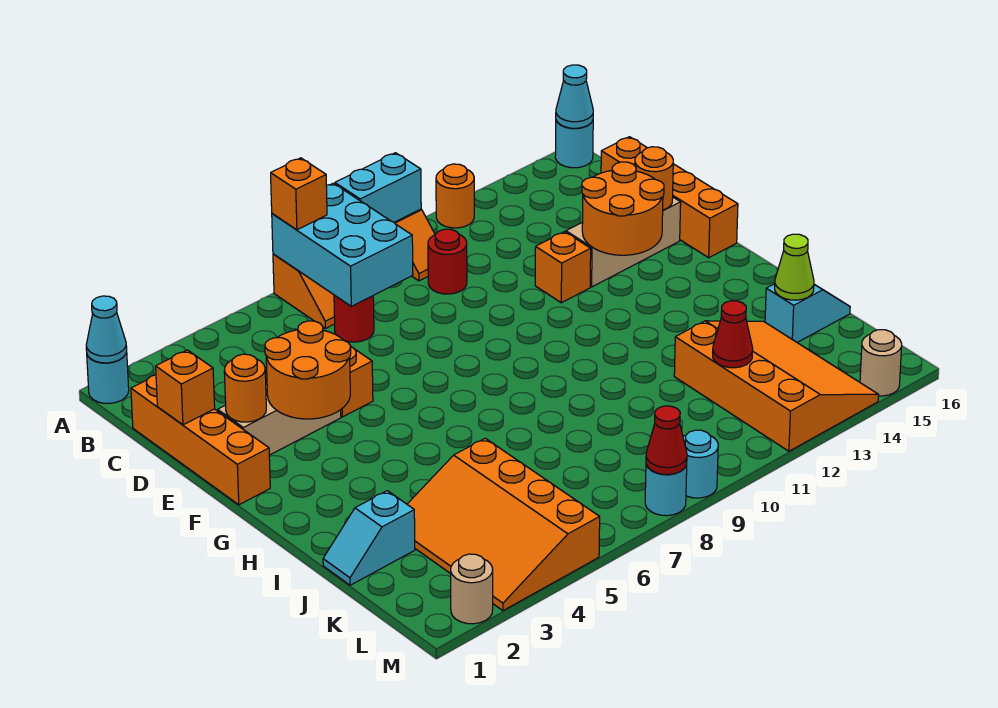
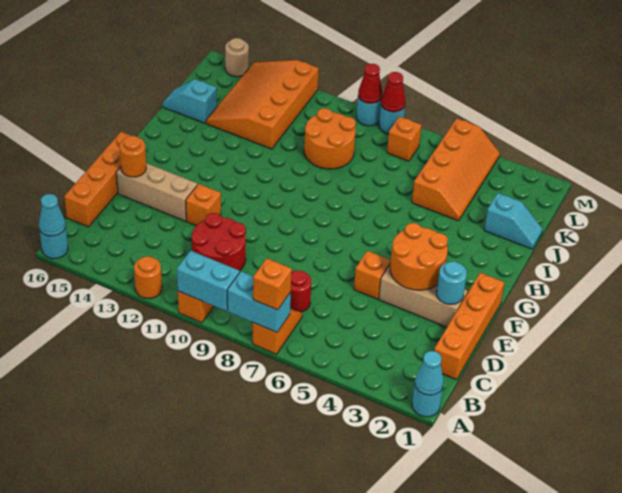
cyan brick A7:C8 level 2 -> cyan brick A7:A8 level 2
red round brick C10 level 1 -> red round brick C10:D11 level 1
orange brick D1 level 2 -> orange brick L7 level 1
orange round brick E2 level 2 -> cyan round brick E2 level 2
orange round brick E13:F14 level 2 -> orange round brick J9:K10 level 1
orange slope J3:M5 level 1 top 5 -> orange slope J4:M5 level 1 top 5
lime cone J15 level 2 -> none
red cone K12 level 2 -> red cone M9 level 2
tan round brick M2 level 1 -> none

